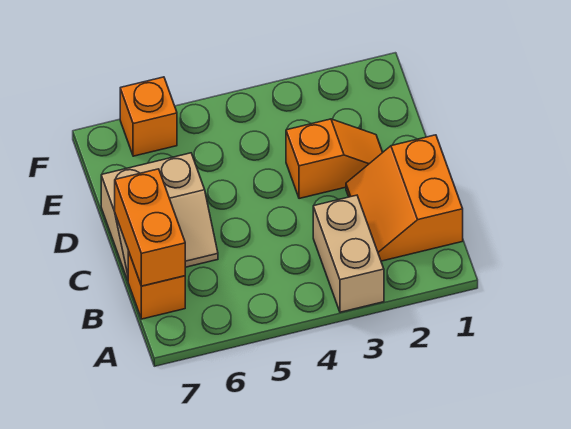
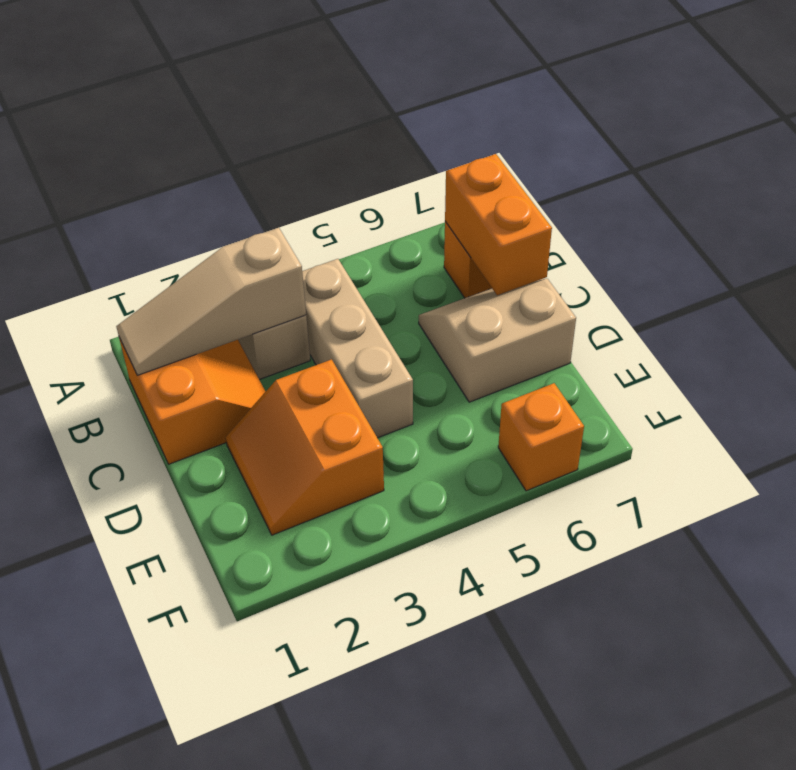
none -> tan slope B1:B3 level 2 top 3
none -> tan brick B4:D4 level 1
orange slope D2:D3 level 1 top 3 -> orange slope D2:E3 level 1 top 3

